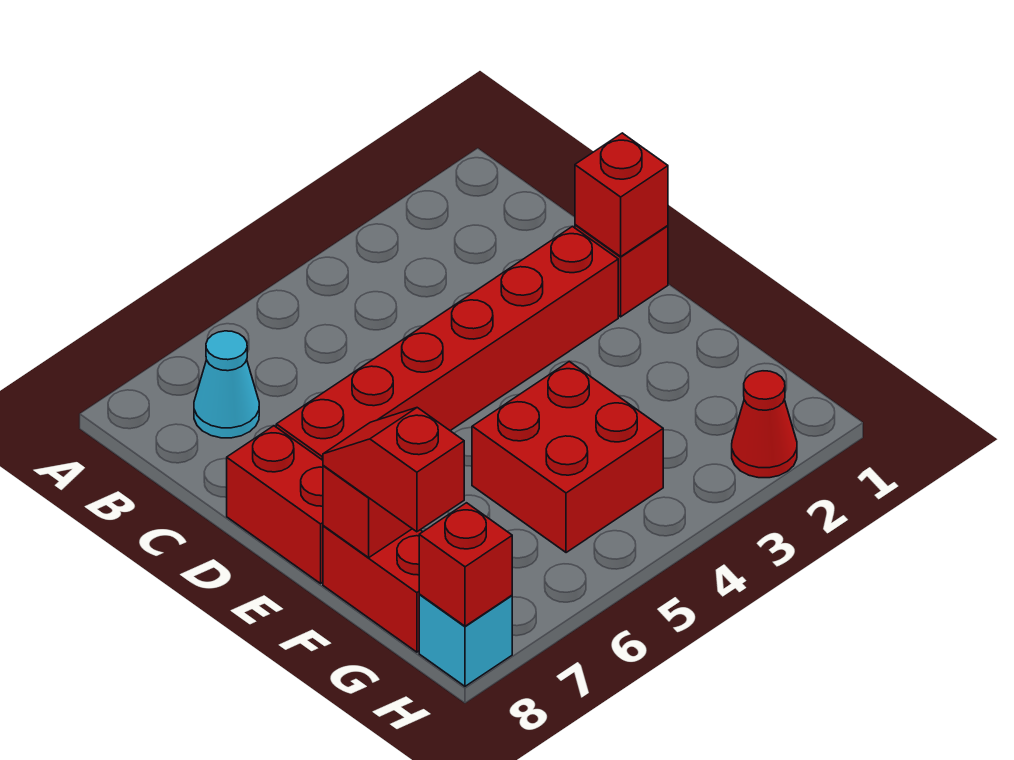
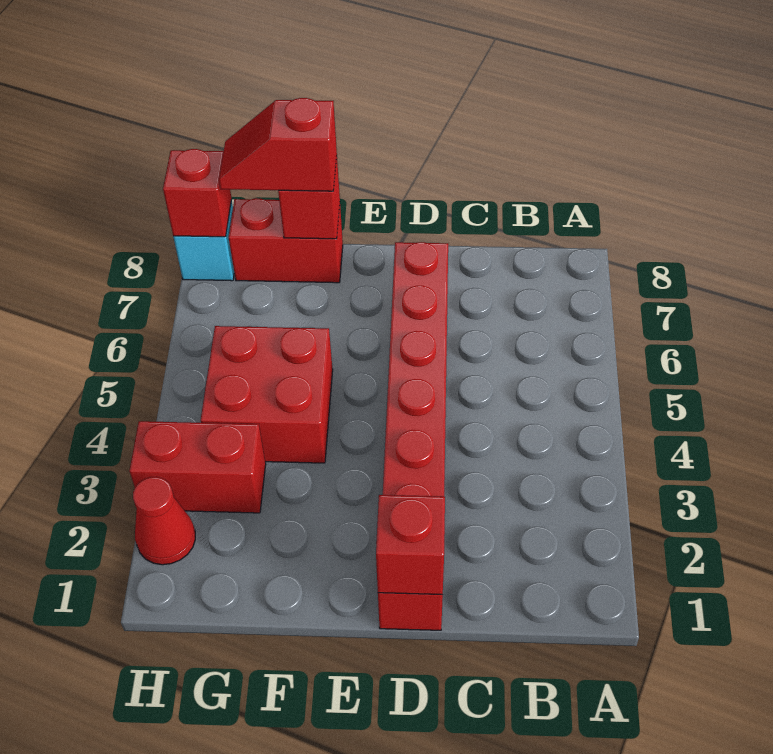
cyan cone B7 level 1 -> none
red brick D8:E8 level 1 -> red brick G3:H3 level 1
red slope F8:G8 level 3 top G -> red slope F8:G8 level 3 top F

